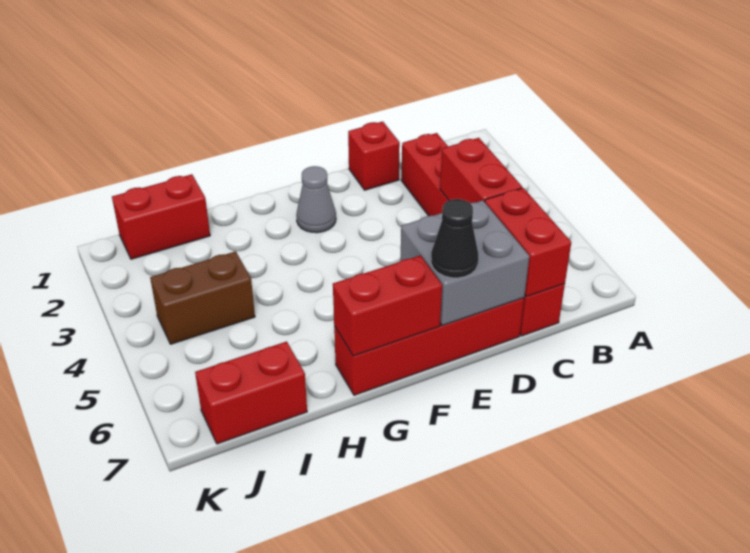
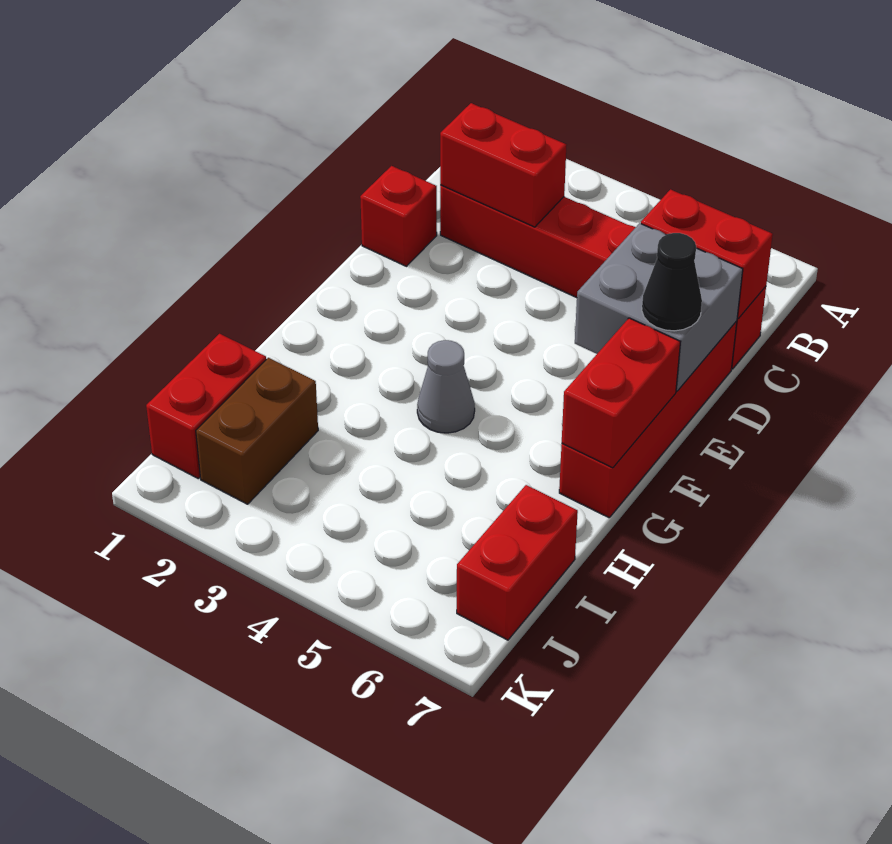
red brick C4:C5 level 2 -> red brick C2:C3 level 2
grey cone F2 level 1 -> grey cone G4 level 1
brown brick I4:J4 level 1 -> brown brick I2:J2 level 1

